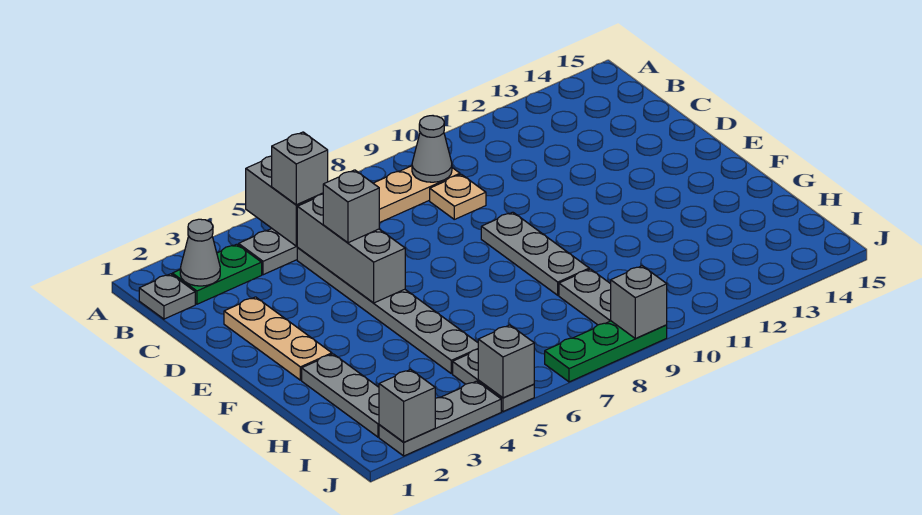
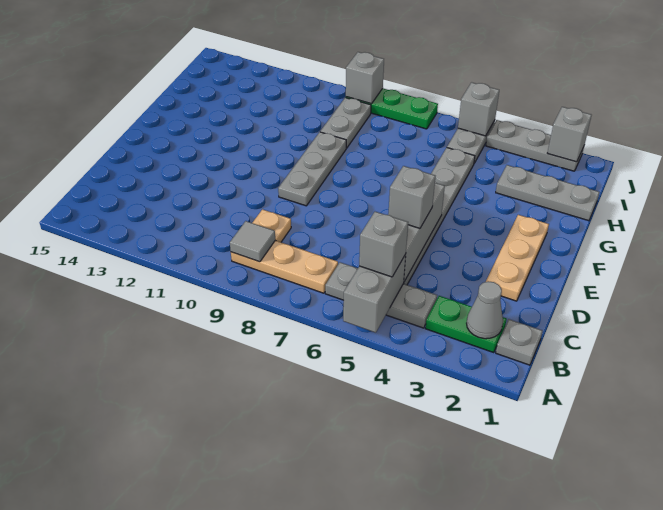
grey cone B9 level 2 -> grey tile B9 level 2
grey plate G2:I2 level 1 -> grey plate H1:H3 level 1

